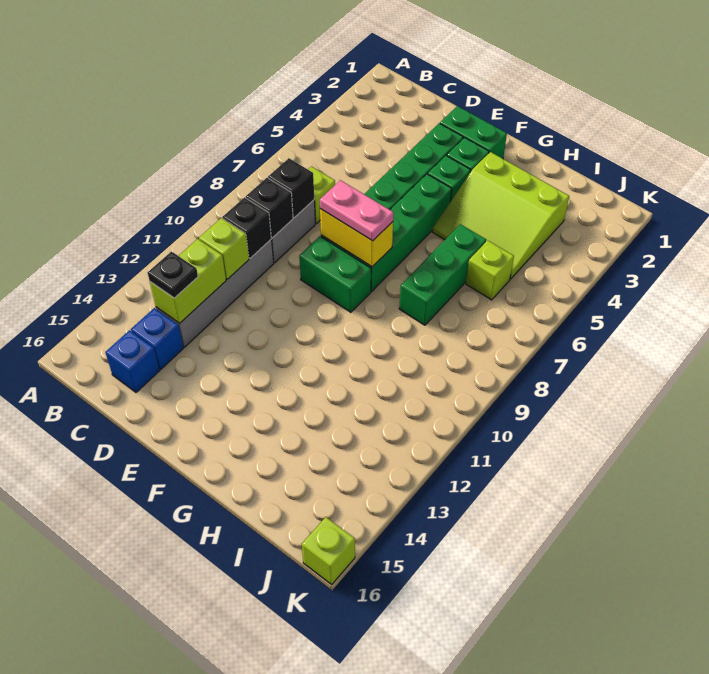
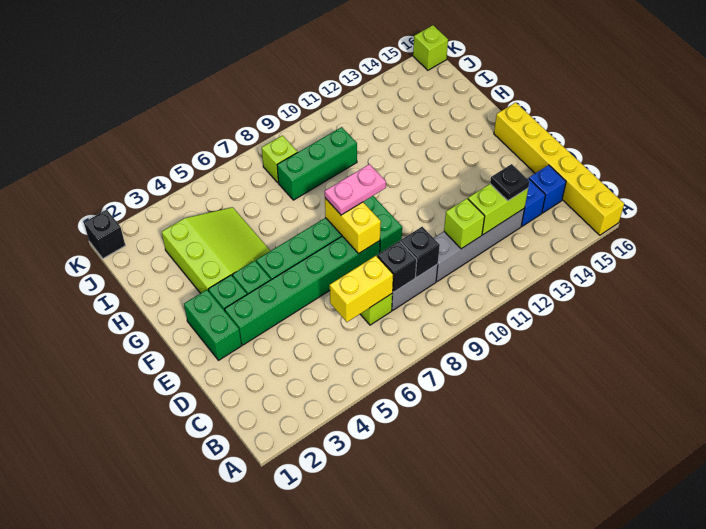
none -> yellow brick A16:F16 level 1
none -> yellow brick C6:C7 level 2
black brick C10 level 2 -> black brick K1 level 1
pink plate E8:F8 level 3 -> pink plate F8:F9 level 3
green brick H6:H8 level 1 -> green brick I8:I10 level 1
lime brick I6 level 1 -> lime brick J8 level 1

